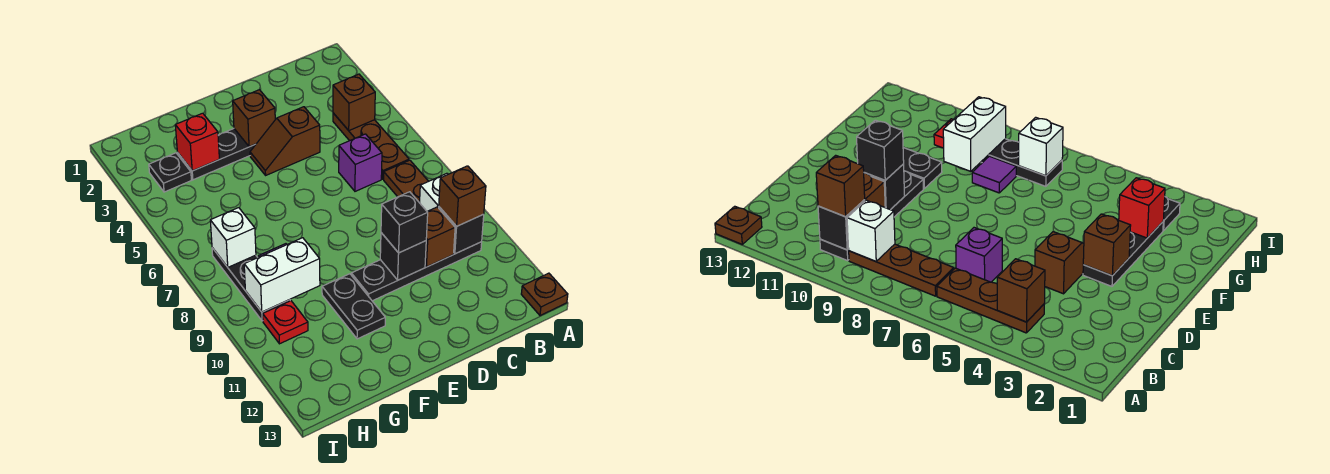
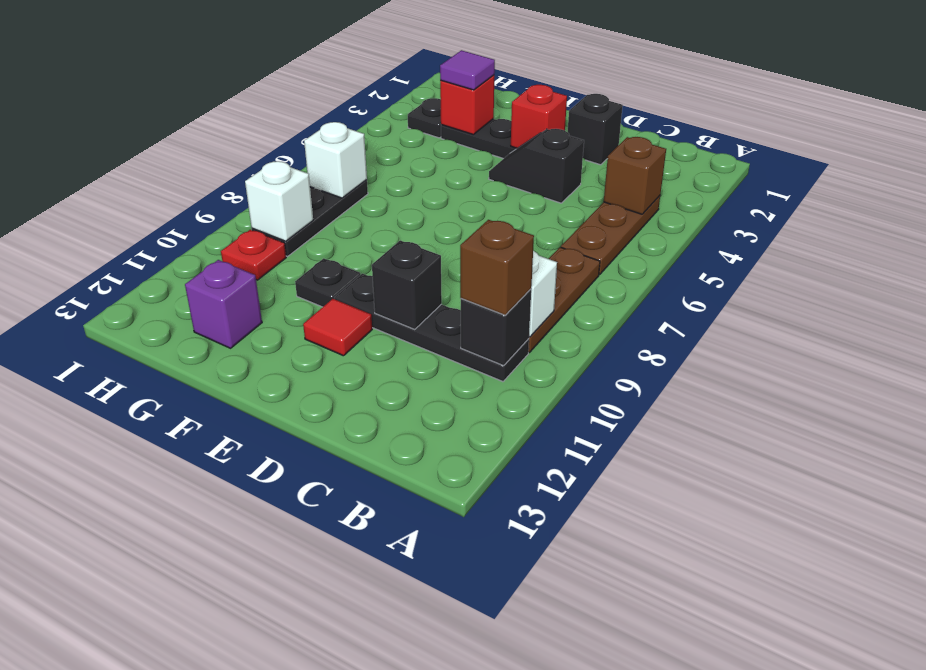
brown plate A13 level 1 -> none
purple brick C6 level 1 -> purple brick G12 level 1
brown brick C10 level 2 -> none
brown slope D4:E4 level 1 top D -> black slope D4:E4 level 1 top D
black brick D10 level 3 -> black brick D2 level 1
brown brick E3 level 2 -> red brick E3 level 2
none -> red tile E11 level 1
black plate F10:F11 level 1 -> black plate F10 level 1
purple tile G8 level 1 -> purple tile G3 level 3
white brick G9:H9 level 2 -> white brick H9 level 2

